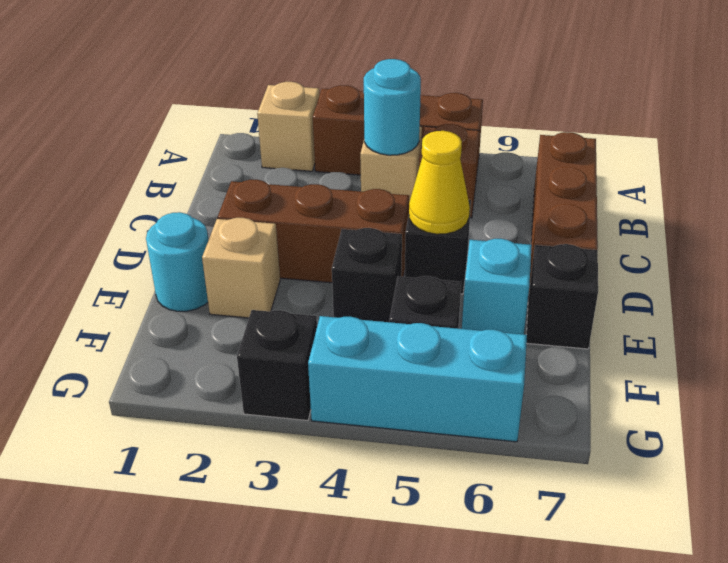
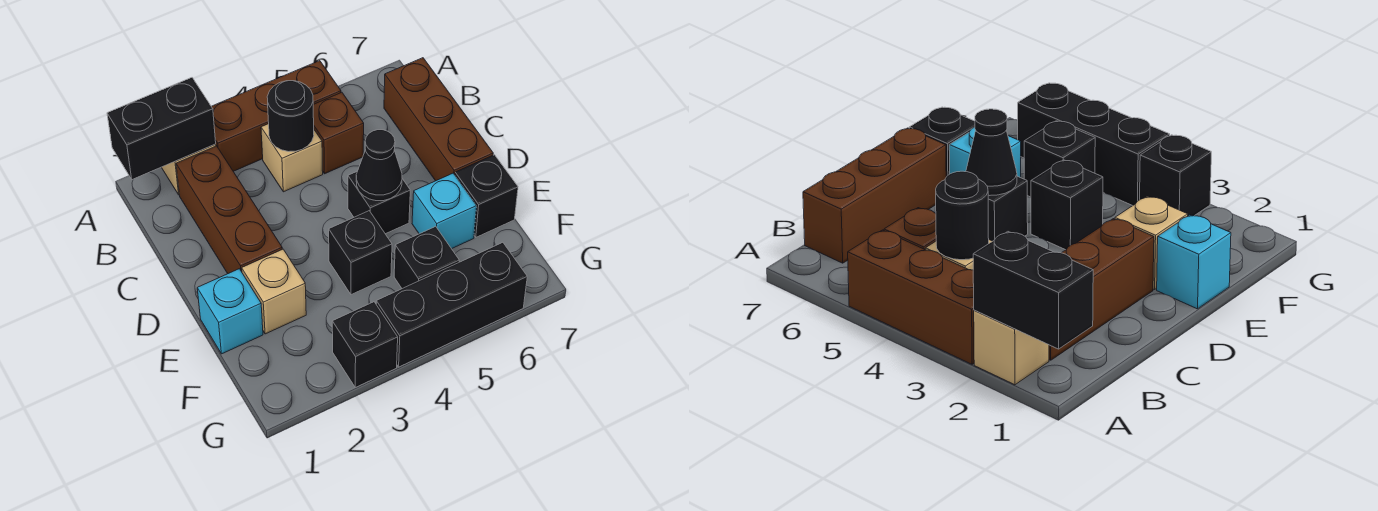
none -> black brick A1:A2 level 2
cyan round brick B4 level 2 -> black round brick B4 level 2
brown brick D2:D4 level 1 -> brown brick B2:D2 level 1
yellow cone D5 level 2 -> black cone D5 level 2
cyan round brick E1 level 1 -> cyan brick E1 level 1
cyan brick G4:G6 level 1 -> black brick G4:G6 level 1

